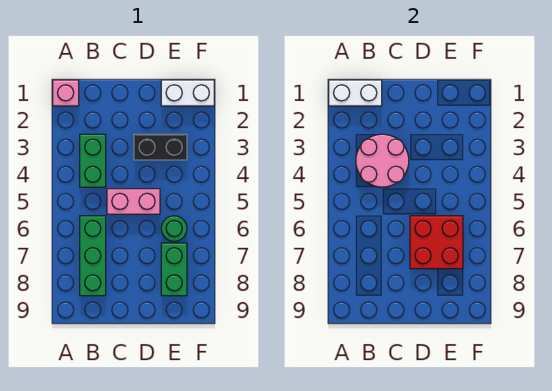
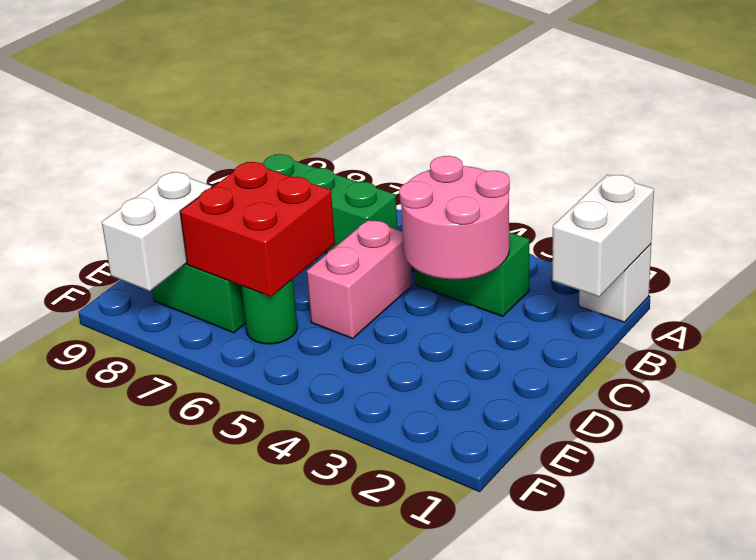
pink brick A1 level 1 -> white brick A1 level 1
black brick D3:E3 level 1 -> none
white brick E1:F1 level 1 -> white brick E8:F8 level 2

